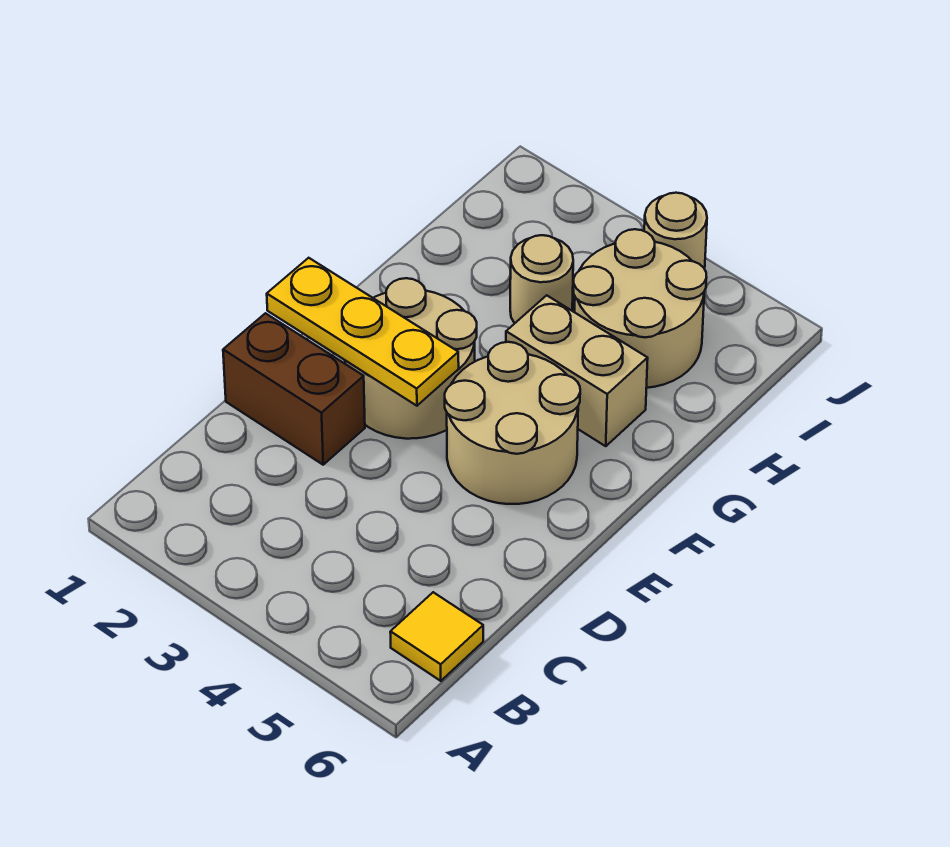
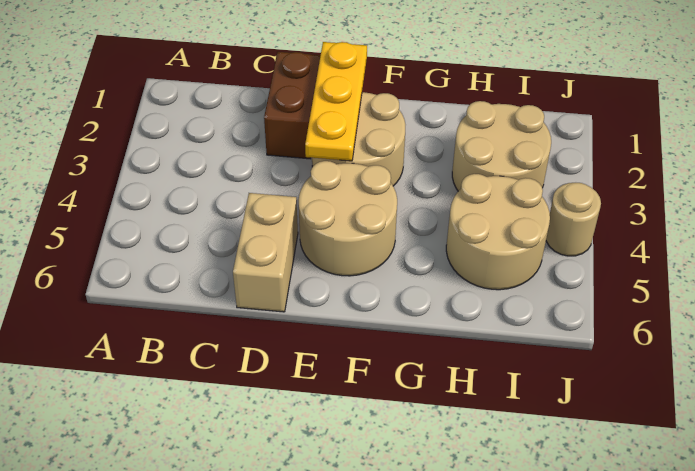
yellow tile B6 level 1 -> none
tan brick G4:G5 level 1 -> tan brick D5:D6 level 1
tan round brick H3 level 1 -> tan round brick H2:I3 level 1

